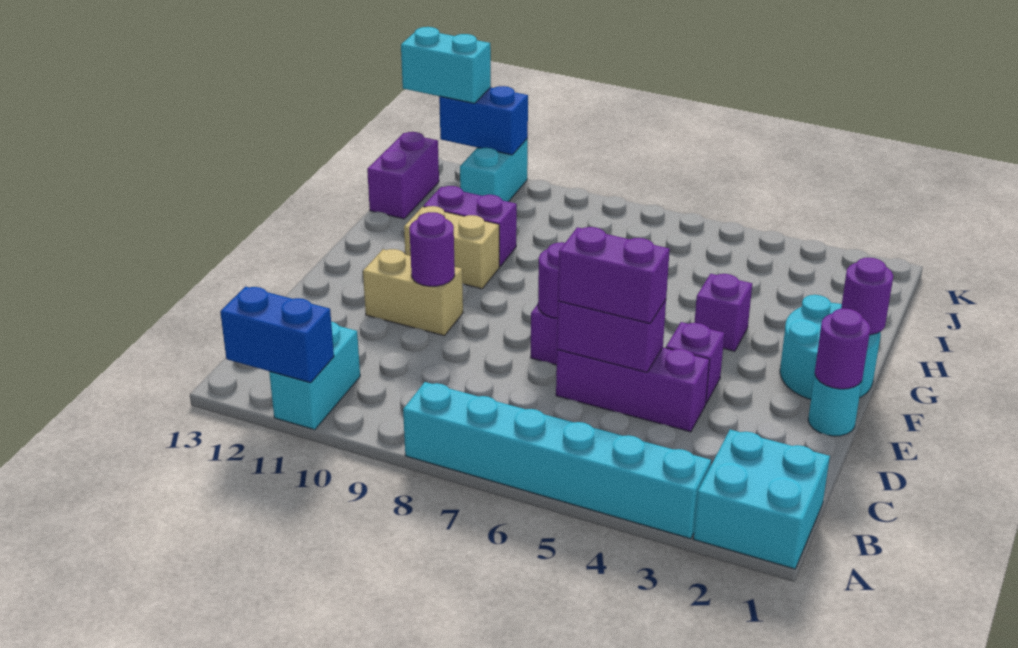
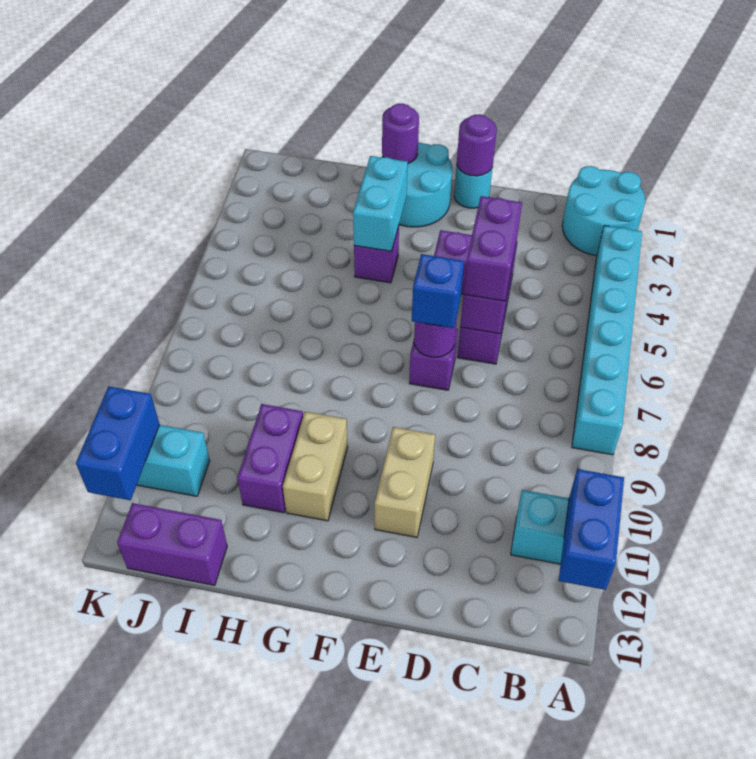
cyan brick A1:B2 level 1 -> cyan round brick A1:B2 level 1
none -> blue brick E7 level 3
purple round brick E10 level 2 -> none
cyan brick K12:K13 level 3 -> cyan brick G3:G4 level 2

